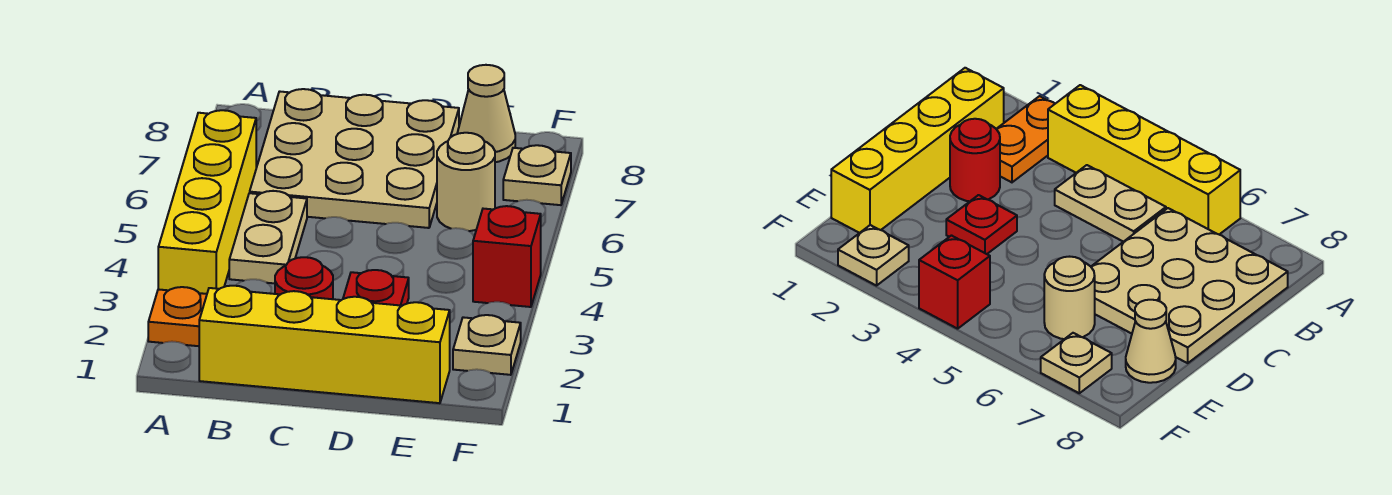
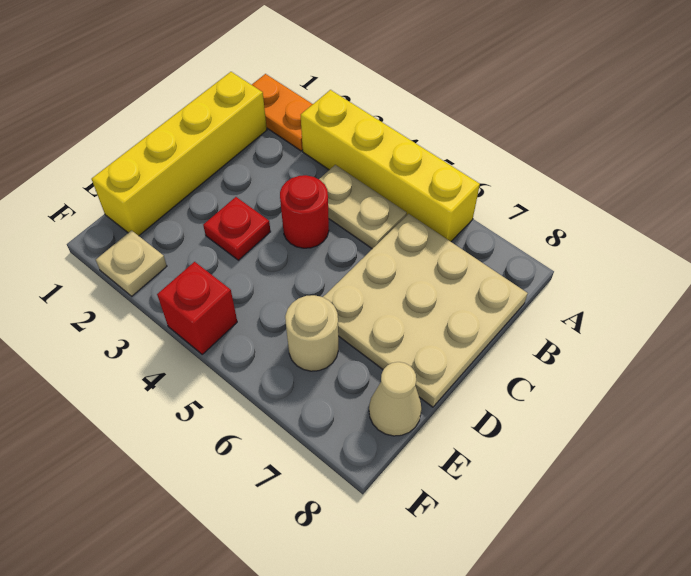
orange plate A2:B2 level 1 -> orange plate A1:A2 level 1
red round brick C2 level 1 -> red round brick C4 level 1
tan plate F7 level 1 -> none

